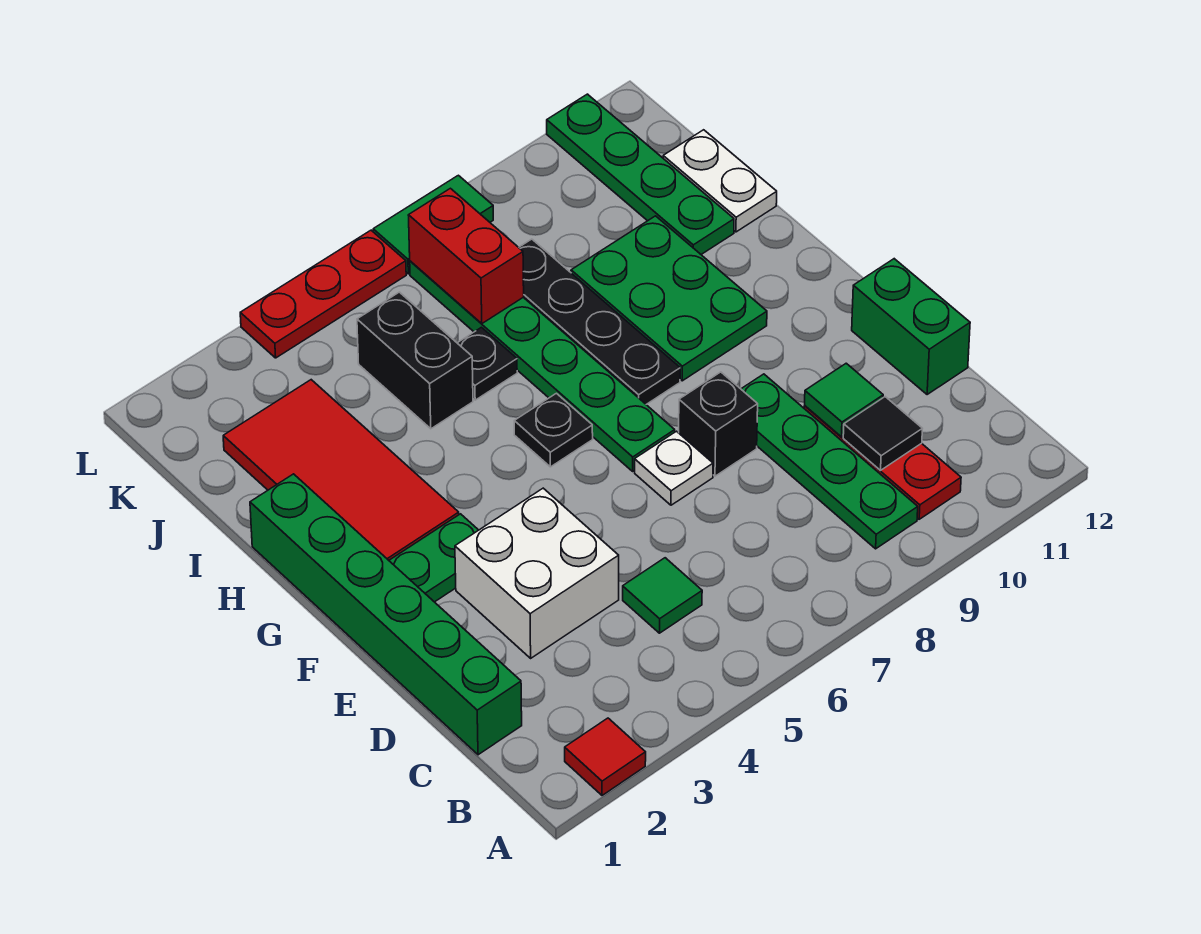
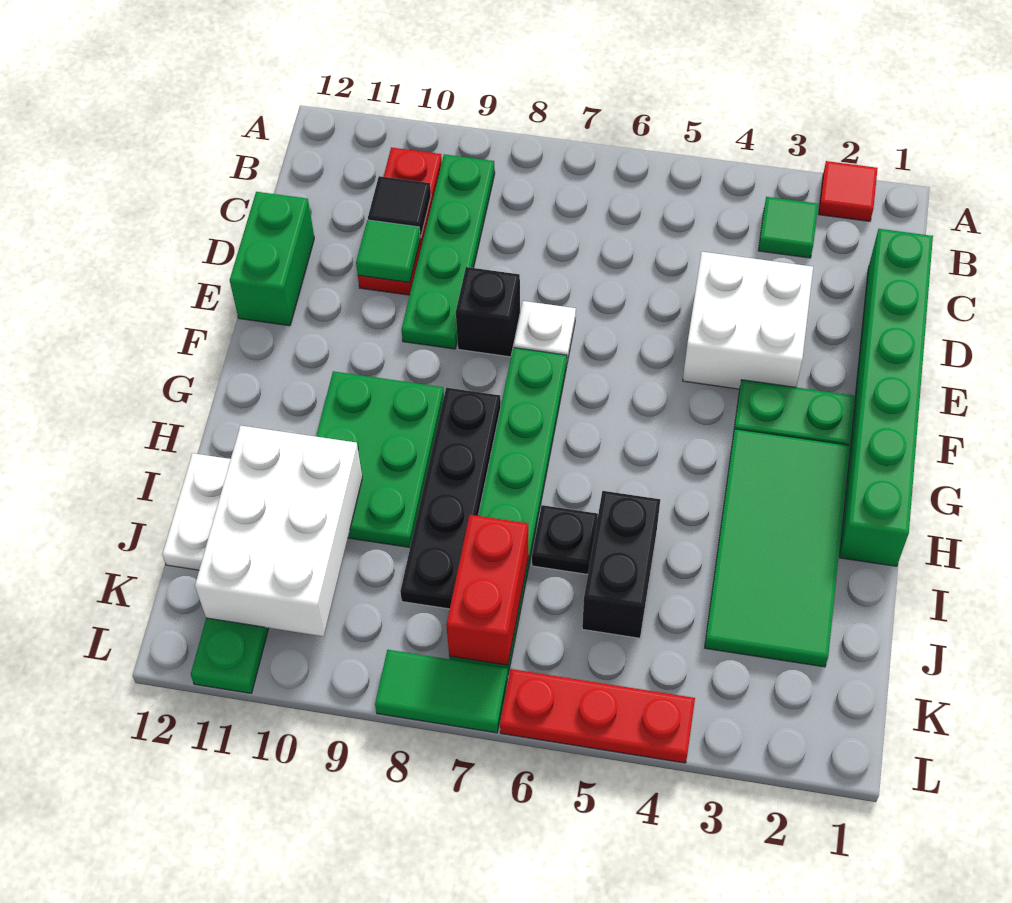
green tile C5 level 1 -> green tile B3 level 1
red tile G2:J3 level 1 -> green tile G2:J3 level 1
black plate G6 level 1 -> none
none -> white brick I10:K11 level 2

